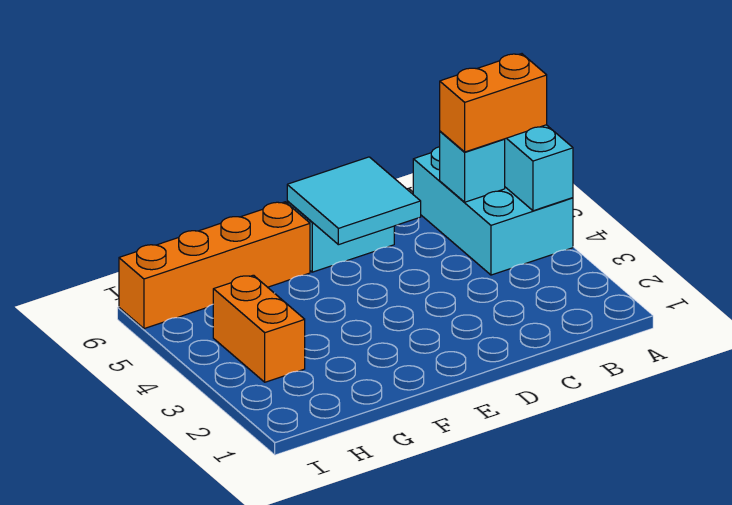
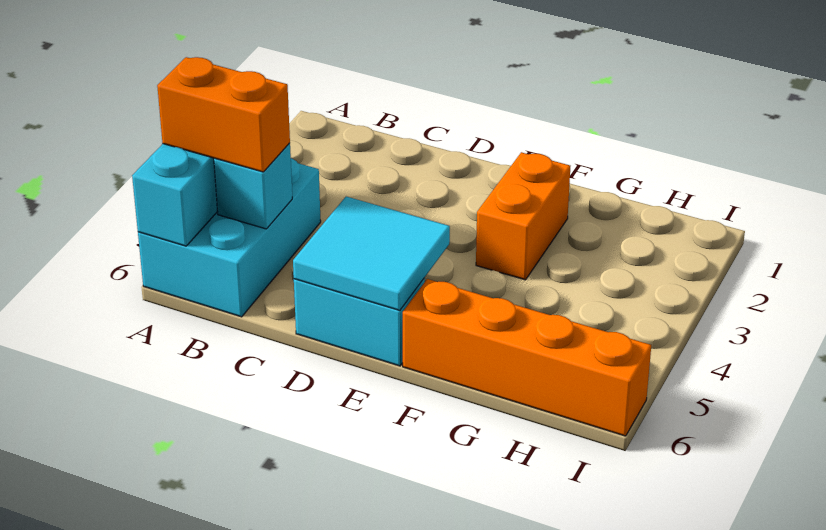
orange brick H3:H4 level 1 -> orange brick F2:F3 level 1

